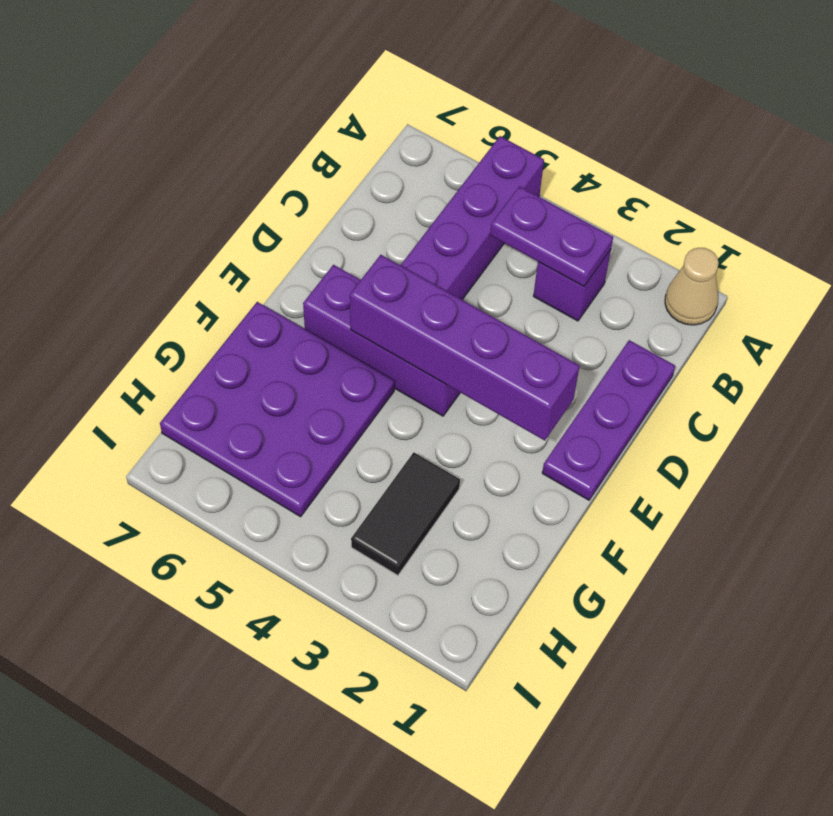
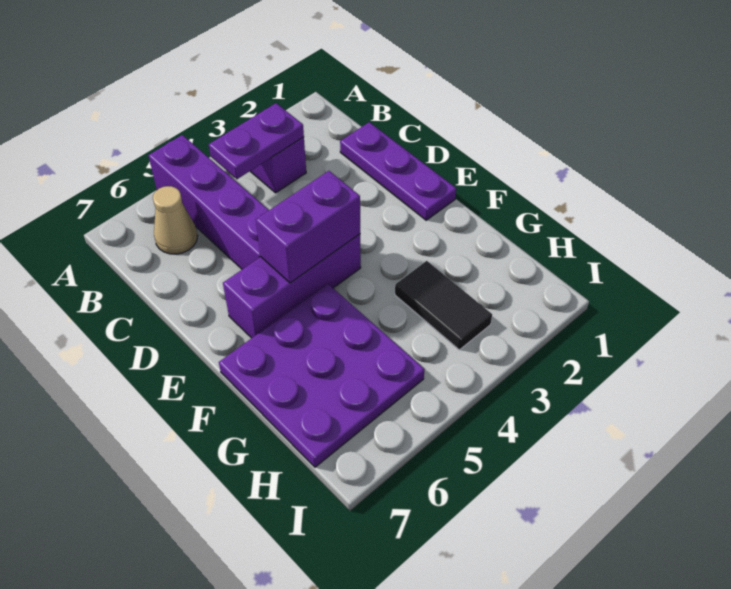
tan cone A1 level 1 -> tan cone B6 level 1
purple brick E2:E5 level 2 -> purple brick E4:E5 level 2

